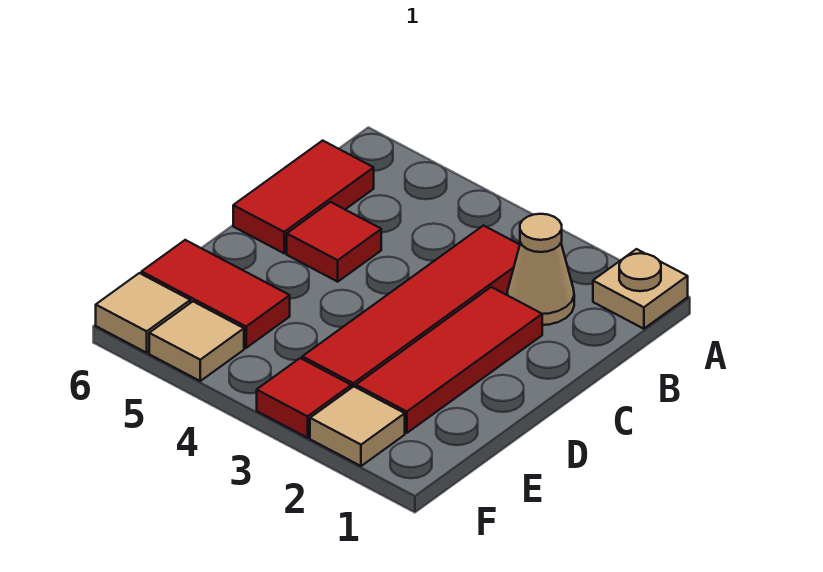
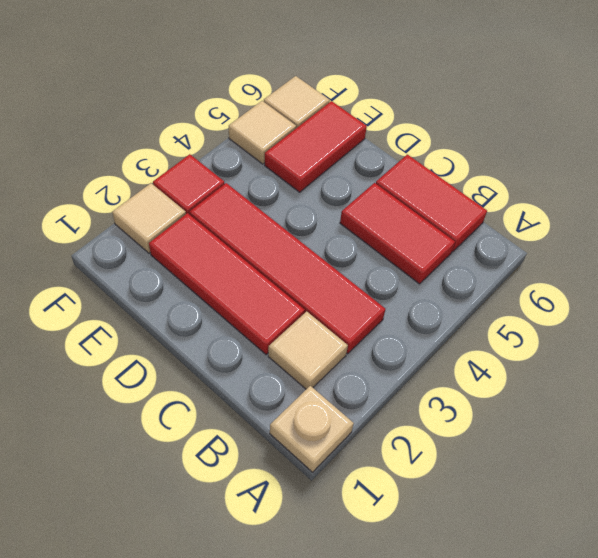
tan cone B2 level 1 -> tan tile B2 level 1
red tile C5 level 1 -> red tile B5:C5 level 1

